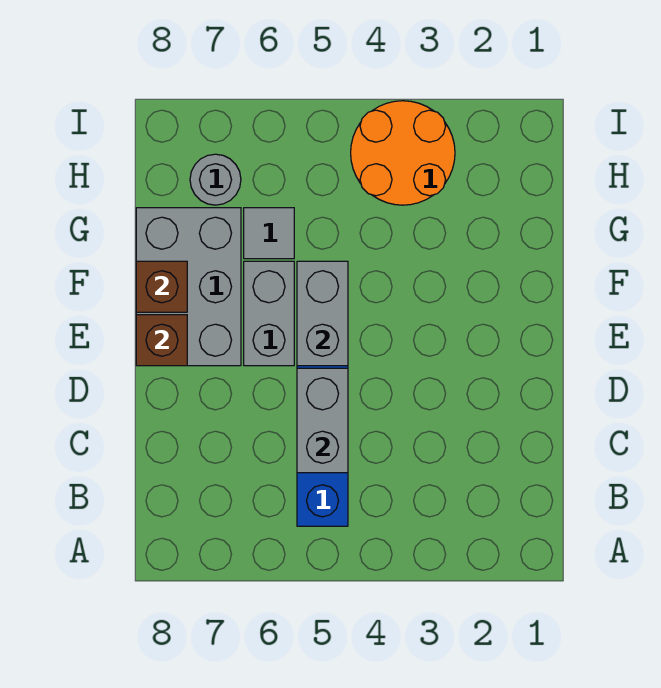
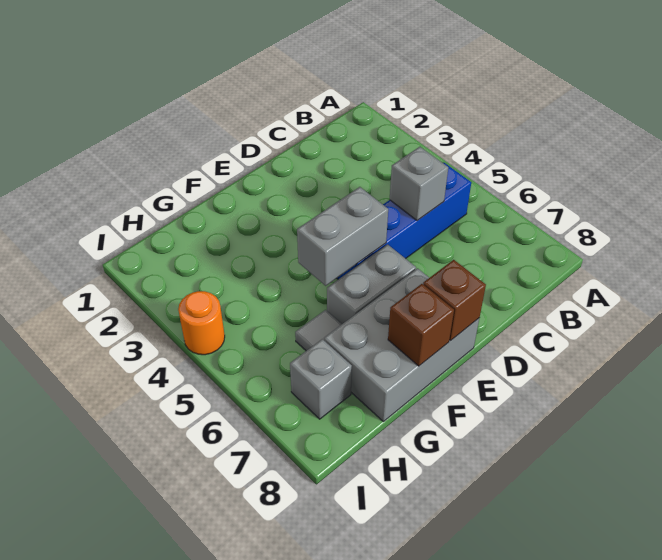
grey brick C5:D5 level 2 -> grey brick C5 level 2
orange round brick H3:I4 level 1 -> orange round brick I4 level 1
grey round brick H7 level 1 -> grey brick H7 level 1

